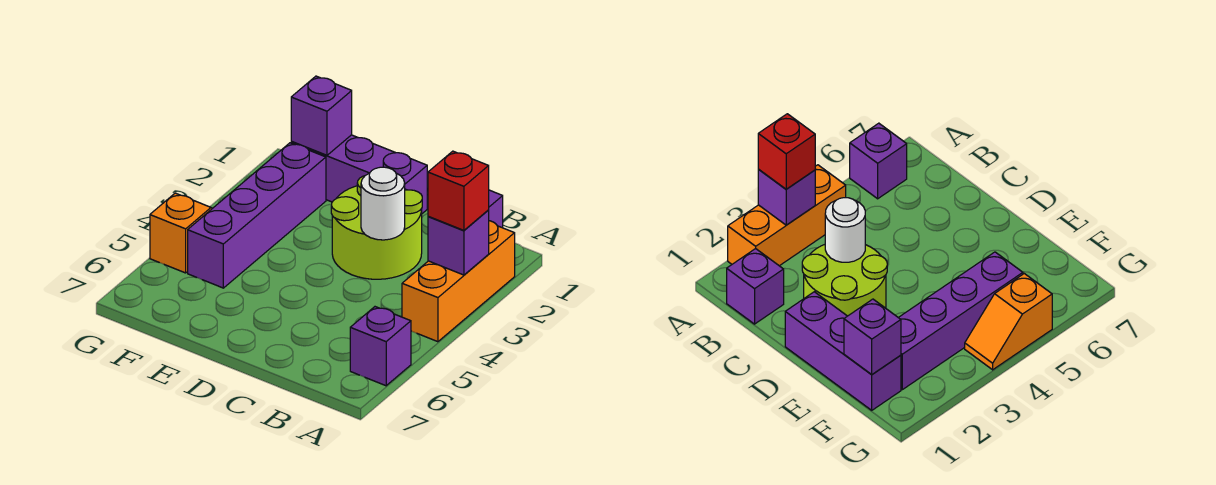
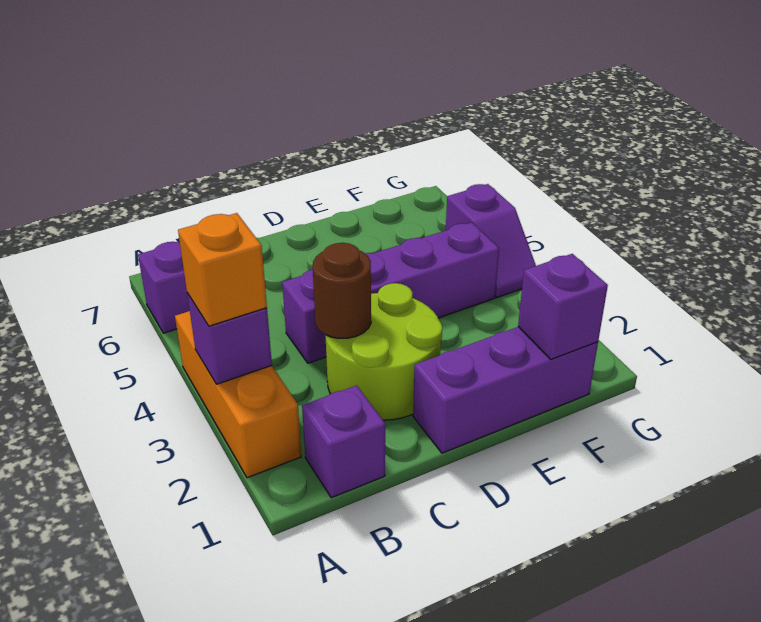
red brick A3 level 3 -> orange brick A3 level 3
white round brick C3 level 2 -> brown round brick C3 level 2
purple brick F2:F5 level 1 -> purple brick C4:F4 level 1
orange slope G4:G5 level 1 top 5 -> purple slope G4:G5 level 1 top 5

